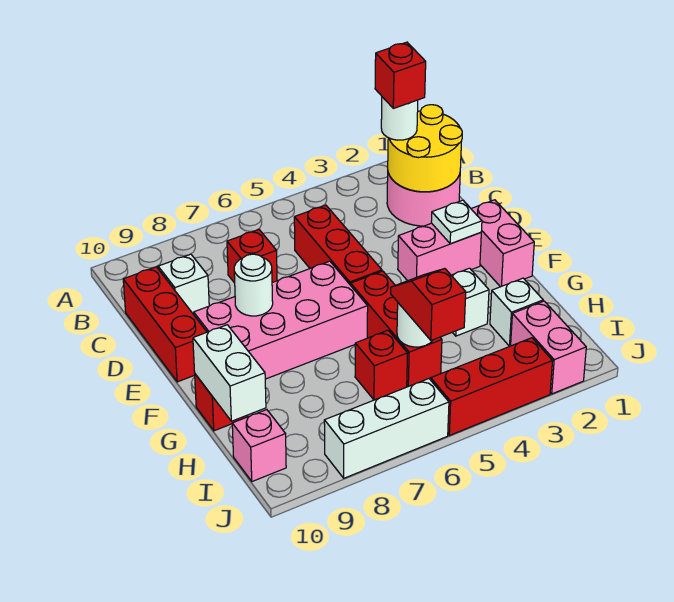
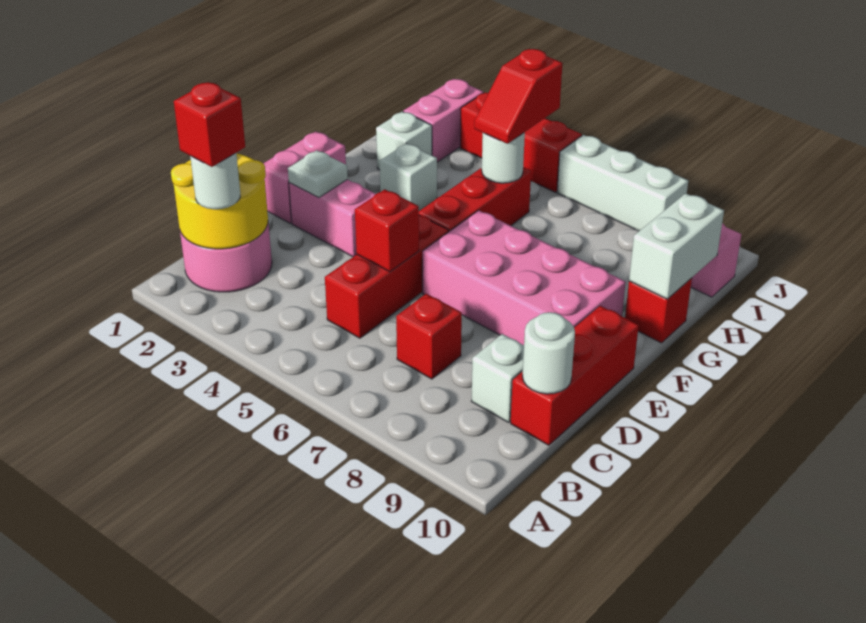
white round brick E8 level 2 -> white round brick C10 level 2
red brick H6 level 1 -> red brick D5 level 2

